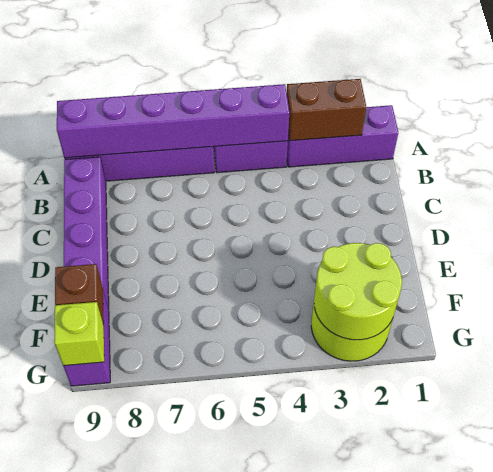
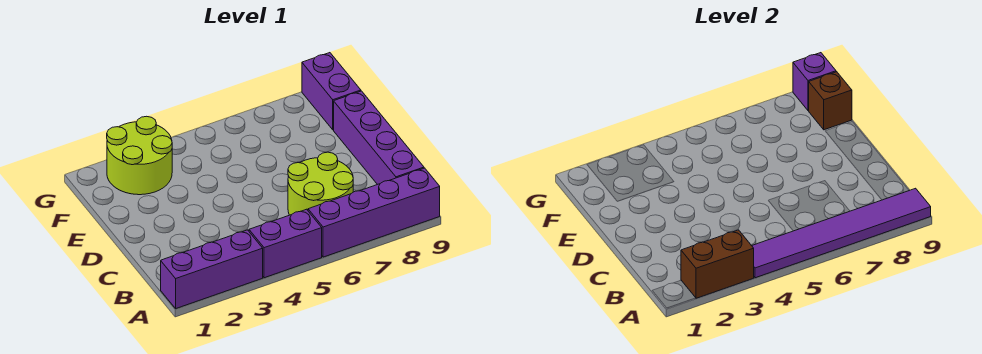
purple brick A4:A9 level 2 -> purple tile A4:A9 level 2
lime round brick F2:G3 level 2 -> lime round brick B6:C7 level 1
lime brick G9 level 2 -> purple brick G9 level 2

